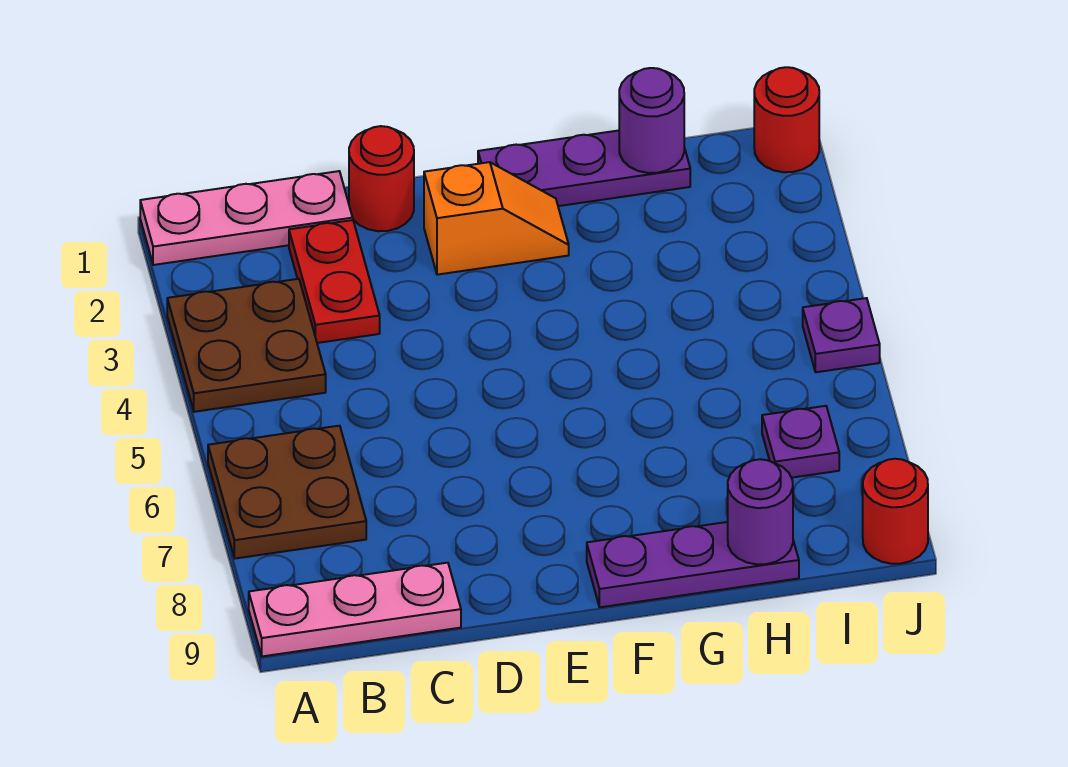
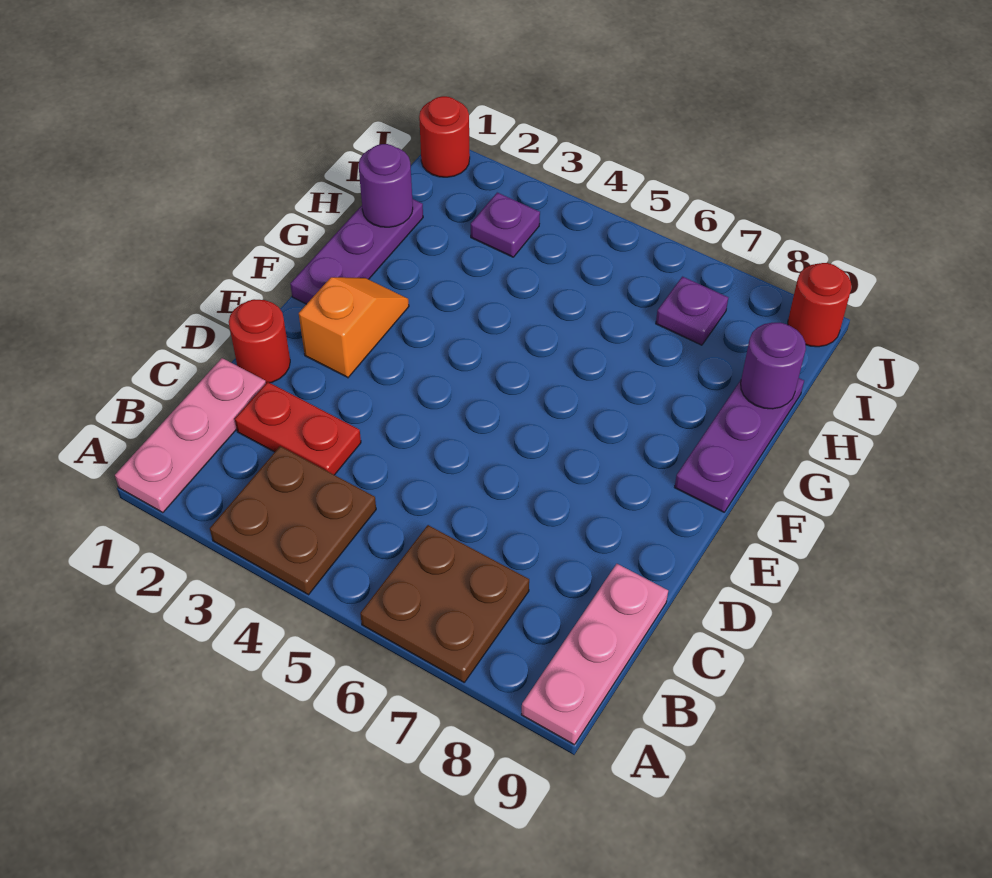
purple plate J5 level 1 -> purple plate I3 level 1

